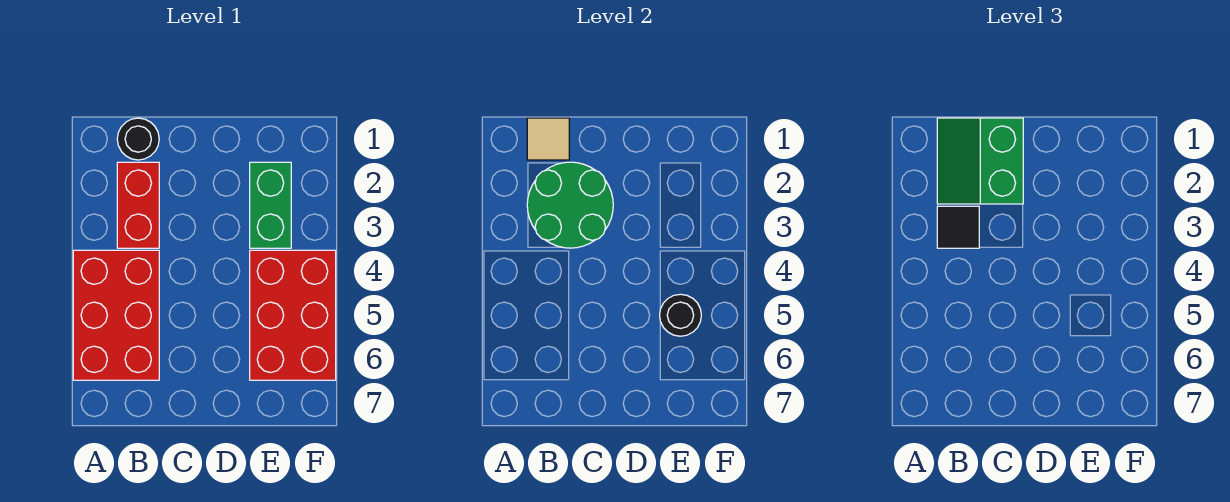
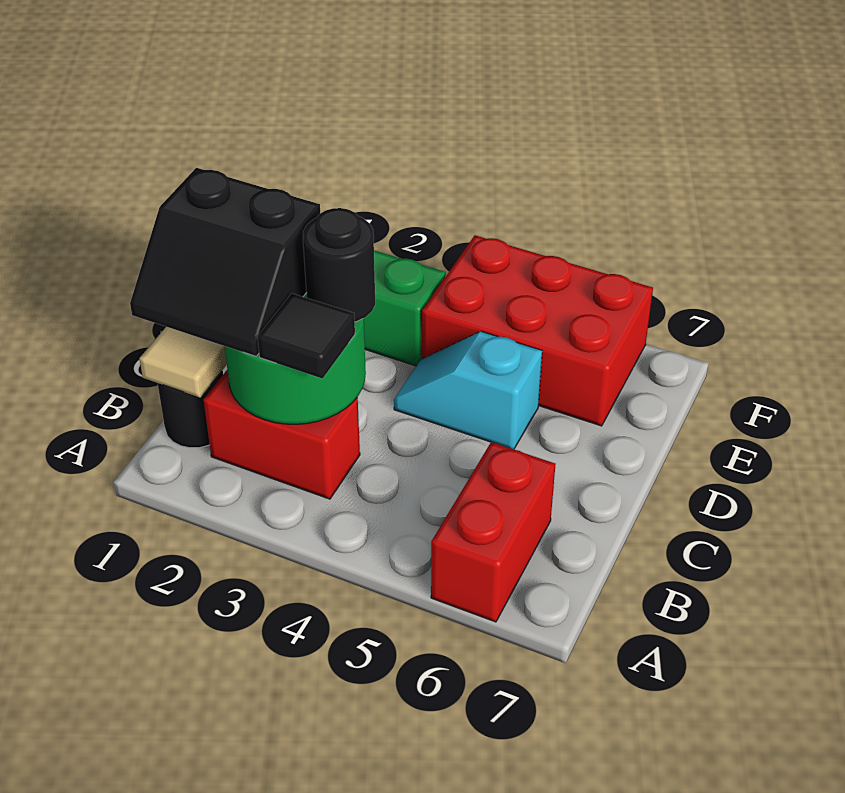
red brick A4:B6 level 1 -> red brick A6:B6 level 1
green slope B1:C2 level 3 top C -> black slope B1:C2 level 3 top C
none -> cyan slope D4:D5 level 1 top 5
black round brick E5 level 2 -> black round brick C3 level 3

